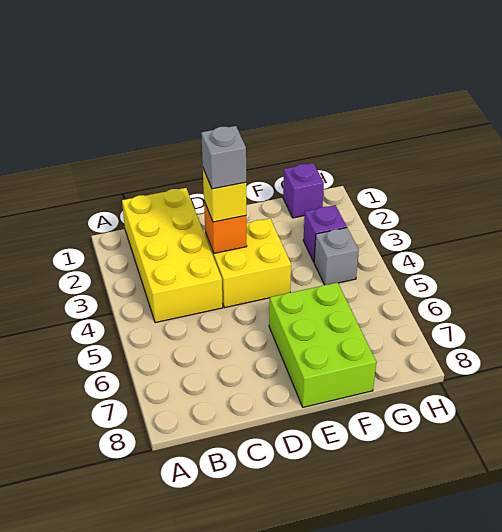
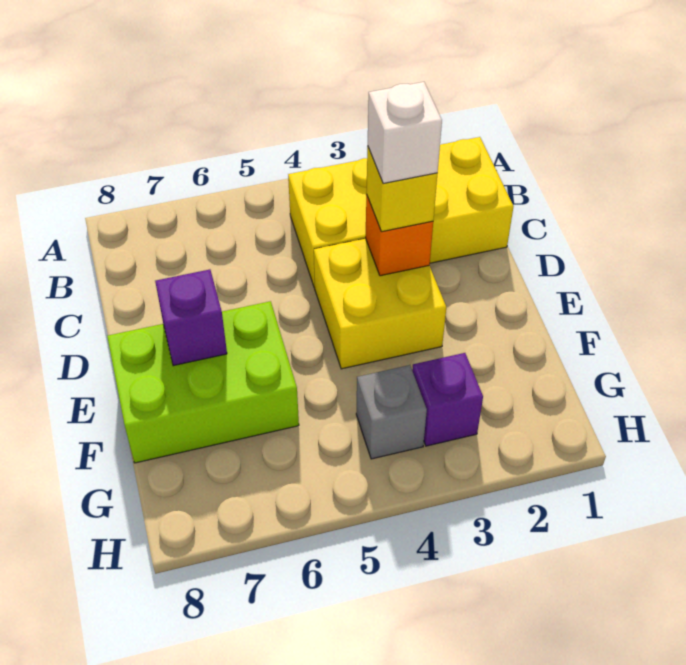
grey brick D3 level 4 -> white brick D3 level 4
purple brick G1 level 1 -> purple brick E7 level 2

